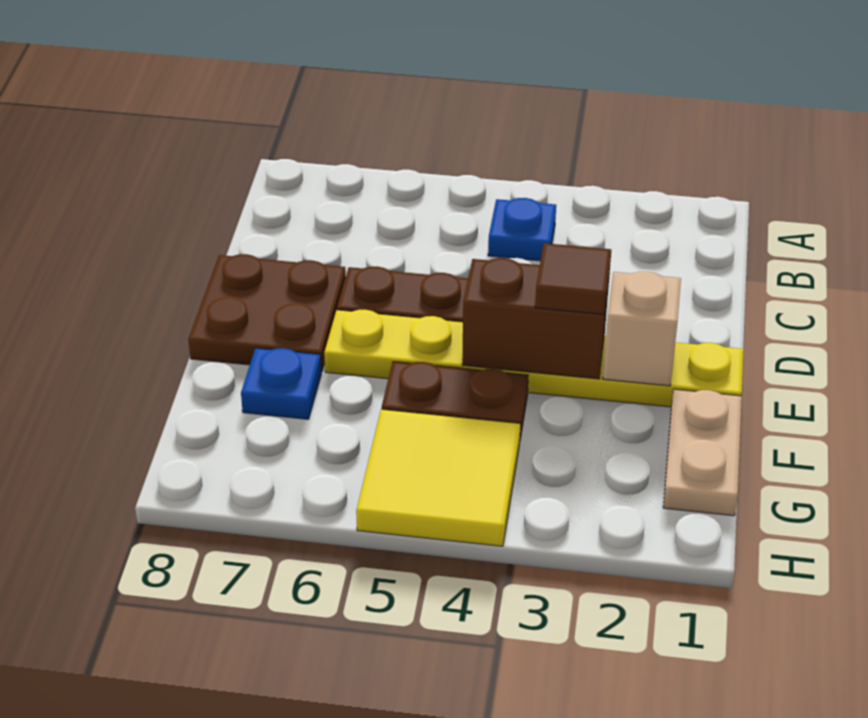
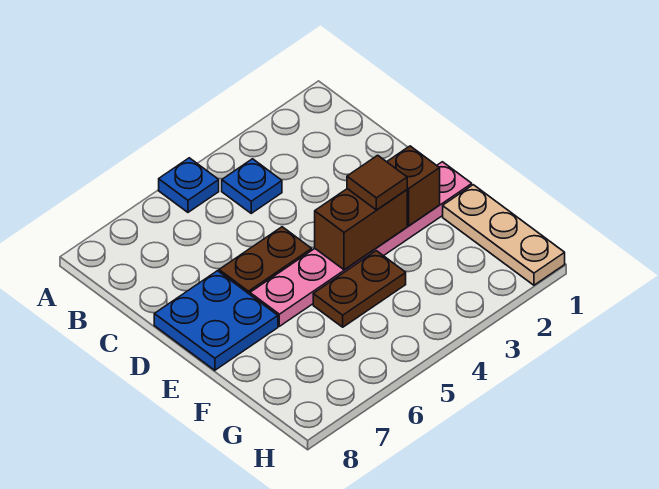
brown plate D7:E8 level 1 -> blue plate D7:E8 level 1
yellow plate E1:E6 level 1 -> pink plate E1:E6 level 1
tan brick E2 level 2 -> brown brick E2 level 2
tan plate F1:G1 level 1 -> tan plate F1:H1 level 1
blue plate F7 level 1 -> blue plate A5 level 1
yellow tile G4:H5 level 1 -> none

